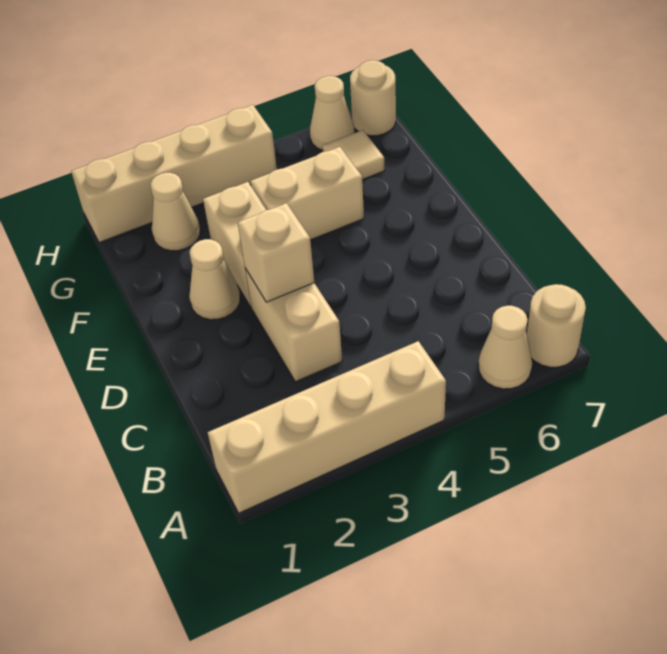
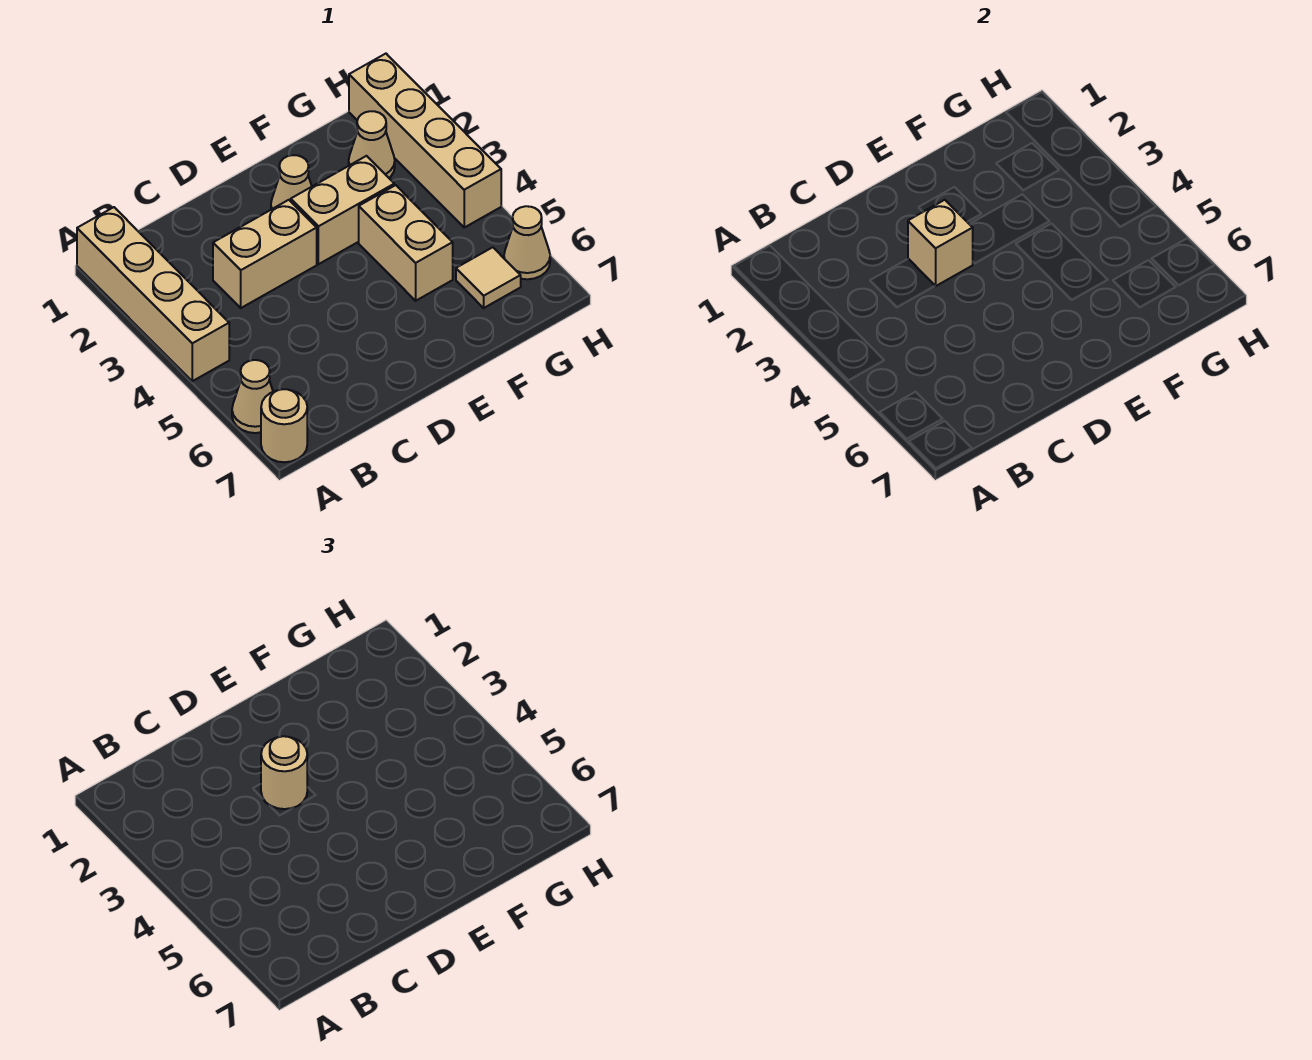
tan round brick H7 level 1 -> tan round brick D3 level 3

